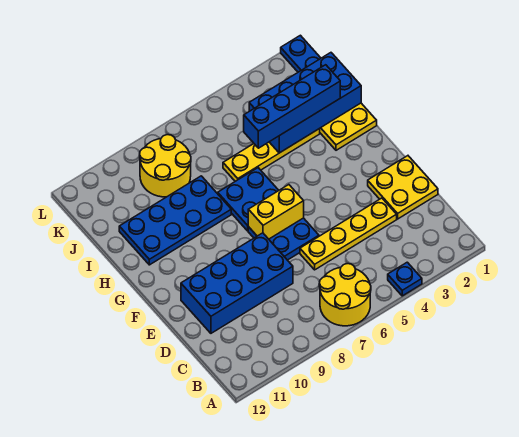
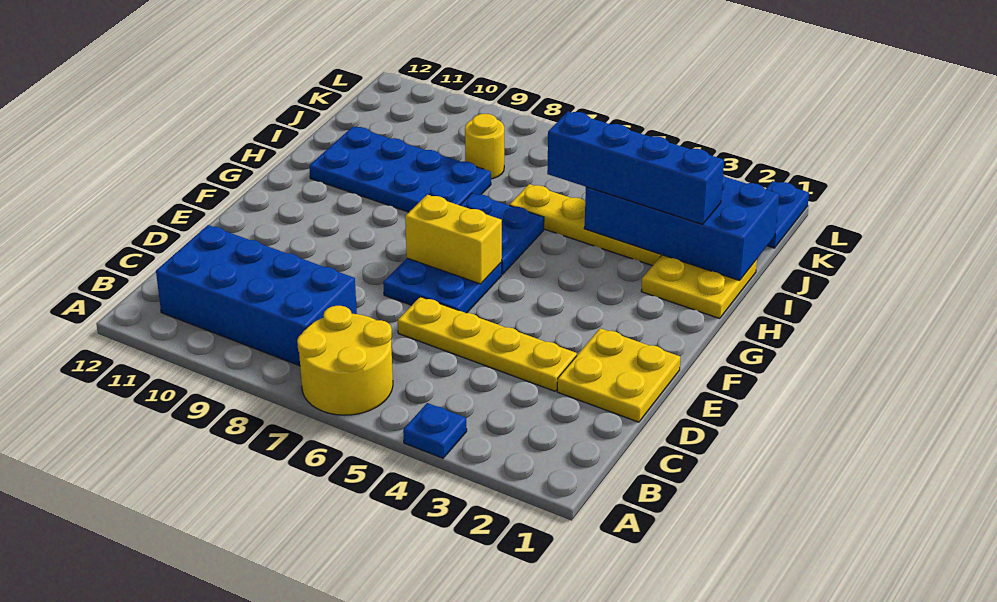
blue brick D8:E11 level 1 -> blue brick B8:C11 level 1
yellow round brick J8:K9 level 1 -> yellow round brick J8 level 1

